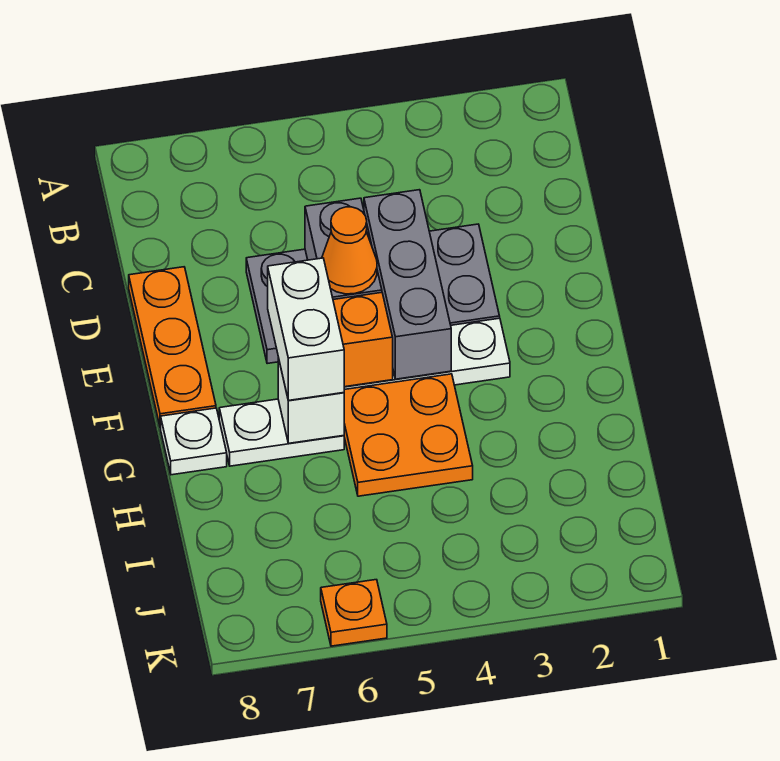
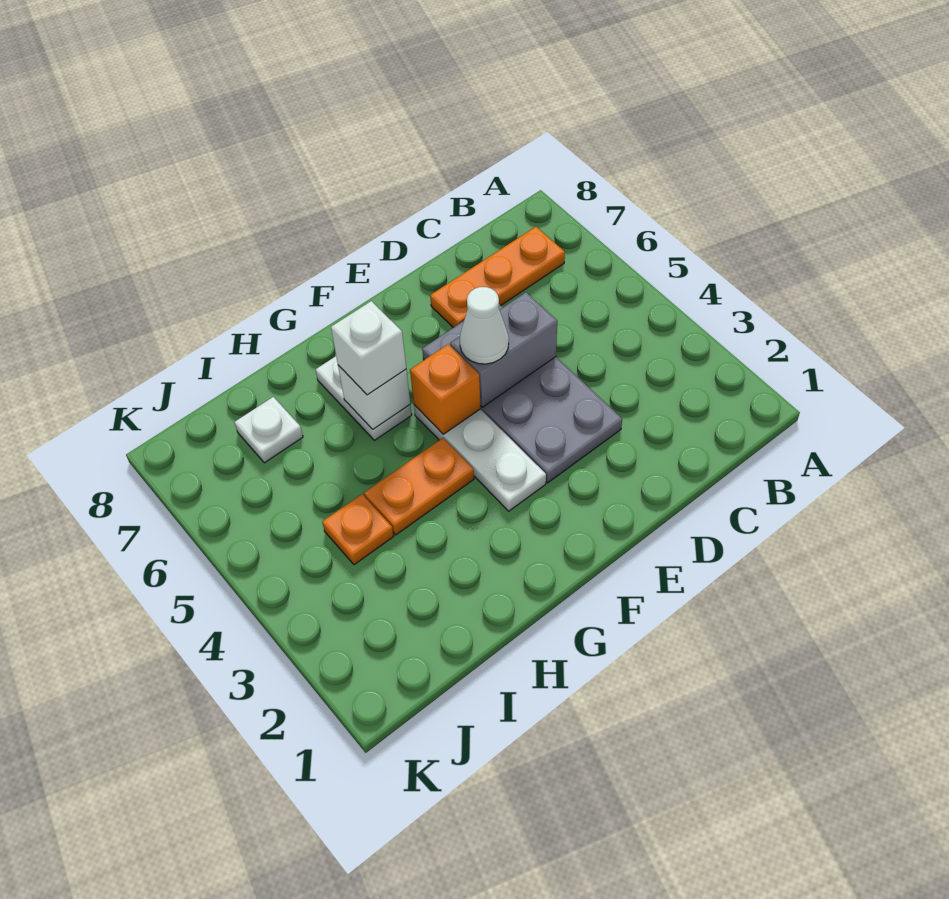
grey brick D4:F4 level 2 -> none
orange plate D8:F8 level 1 -> orange plate B7:D7 level 1
orange cone E5 level 3 -> white cone E5 level 3
white brick F6:G6 level 3 -> white brick G6 level 3
orange plate G4:H5 level 1 -> orange plate G4:H4 level 1
white plate G8 level 1 -> white plate I7 level 1
orange plate K6 level 1 -> orange plate I4 level 1

